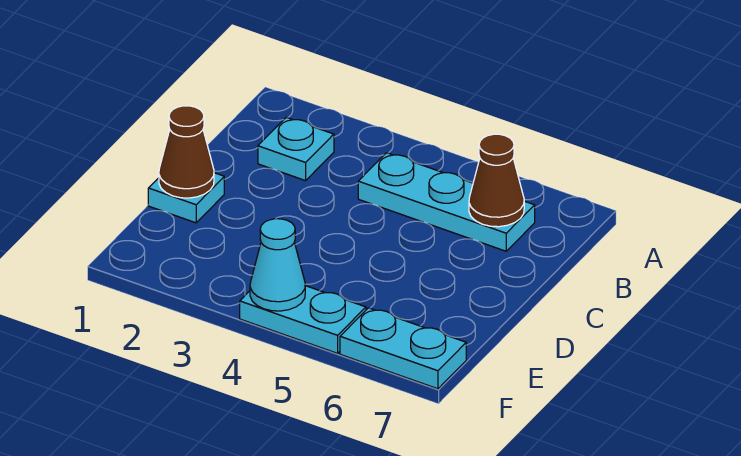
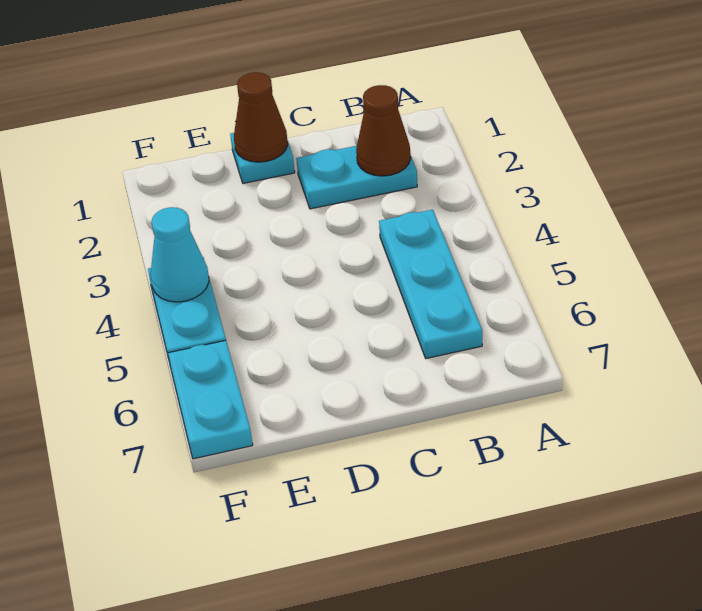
cyan plate B2 level 1 -> cyan plate B2:C2 level 1
brown cone B6 level 2 -> brown cone B2 level 2

